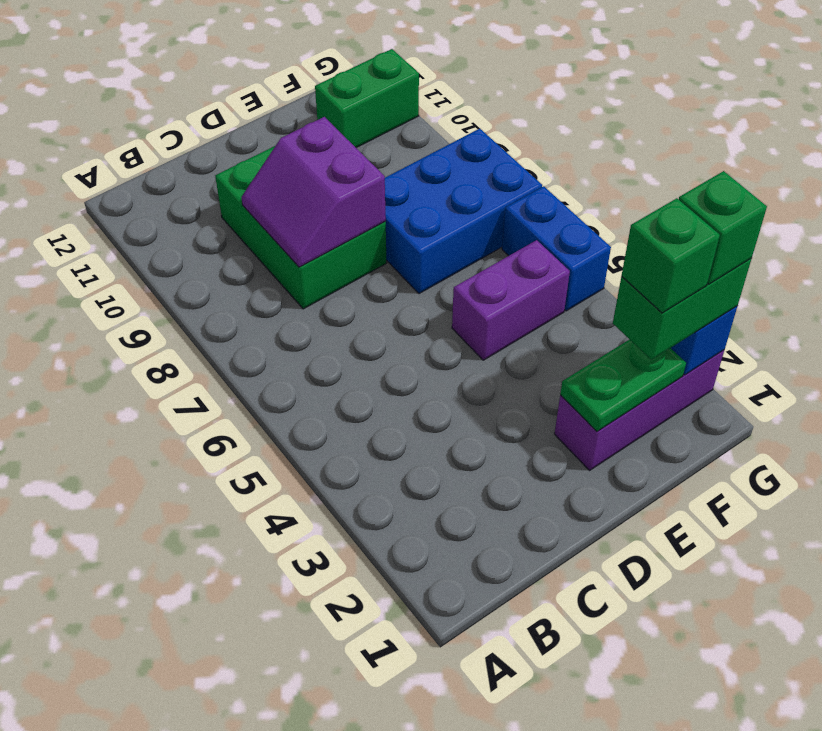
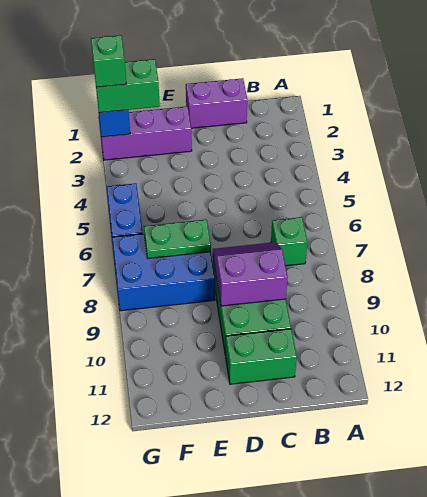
purple slope C8:D9 level 2 top D -> purple slope C8:D9 level 2 top 9
green plate E2:F2 level 2 -> green plate E7:F7 level 2
purple brick E5:F5 level 1 -> purple brick C1:D1 level 1
green brick F2 level 4 -> green brick B7 level 1
green brick F11:G11 level 1 -> green brick C11:D11 level 1

